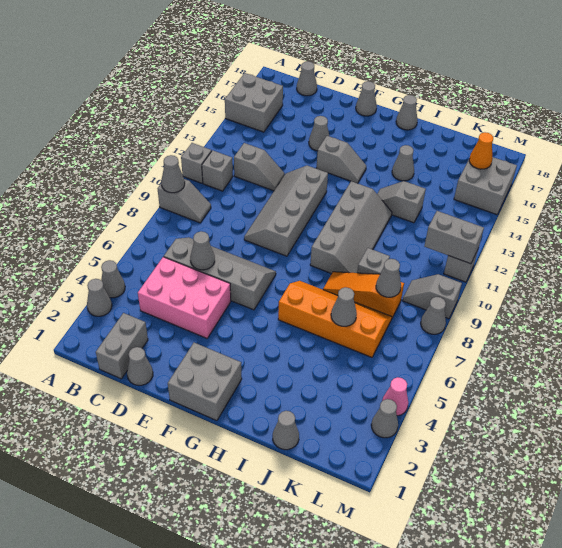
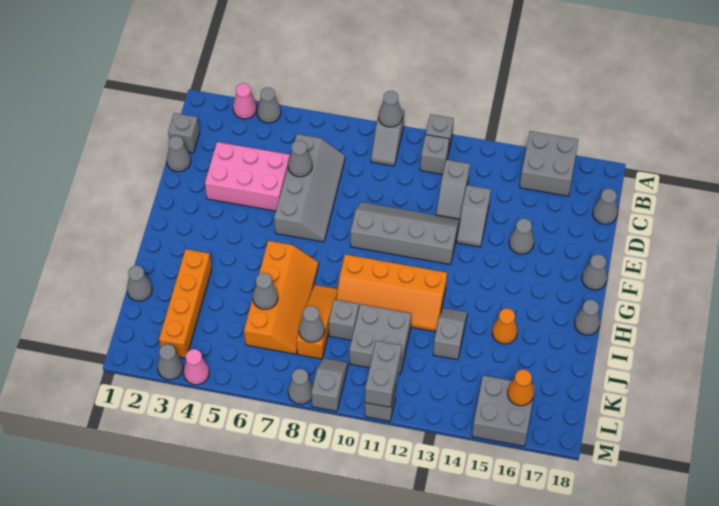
grey cone A3 level 1 -> pink cone A3 level 1
grey brick C1:C2 level 1 -> grey brick C1 level 1
pink brick C4:E5 level 1 -> pink brick D3:E5 level 1
grey brick F1:G2 level 1 -> grey brick J10:K11 level 1
grey slope F14:G14 level 1 top F -> grey slope D13:E13 level 1 top D
grey slope H9:I12 level 1 top H -> orange slope H9:I12 level 1 top H
none -> orange brick I3:L3 level 1
grey cone I15 level 1 -> orange cone I15 level 1

